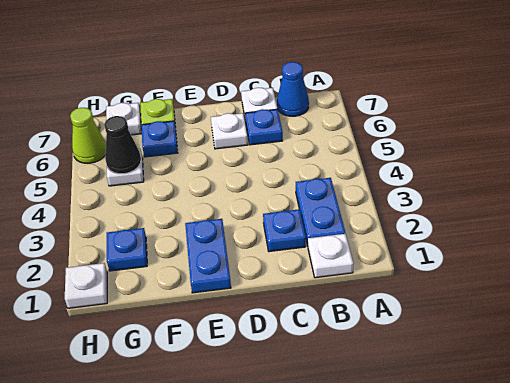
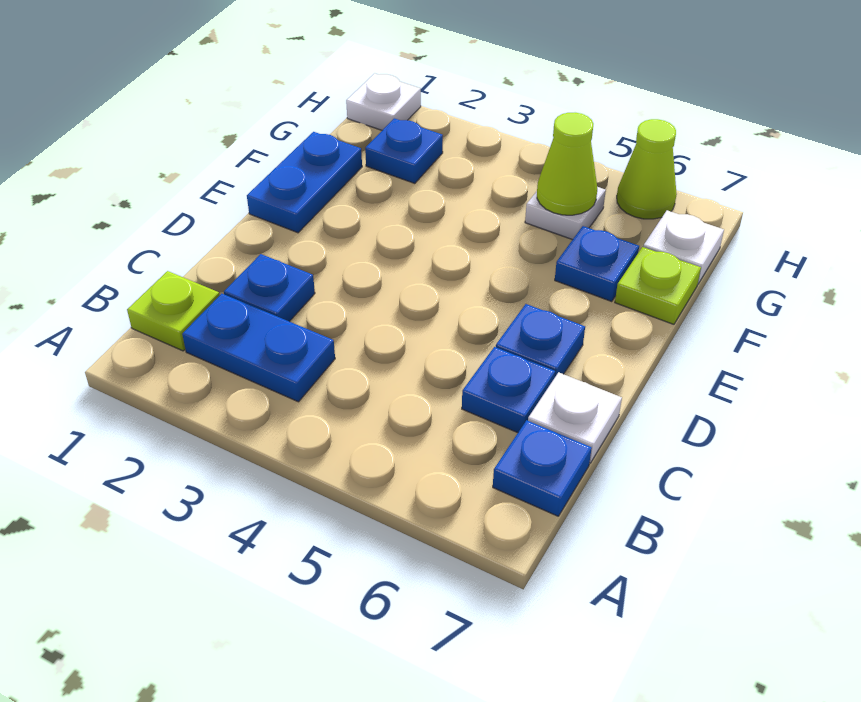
white plate B1 level 1 -> lime plate B1 level 1
blue cone B7 level 1 -> blue plate B7 level 1
white plate D6 level 1 -> blue plate D6 level 1
blue plate E1:E2 level 1 -> blue plate E1:F1 level 1
black cone G5 level 2 -> lime cone G5 level 2

